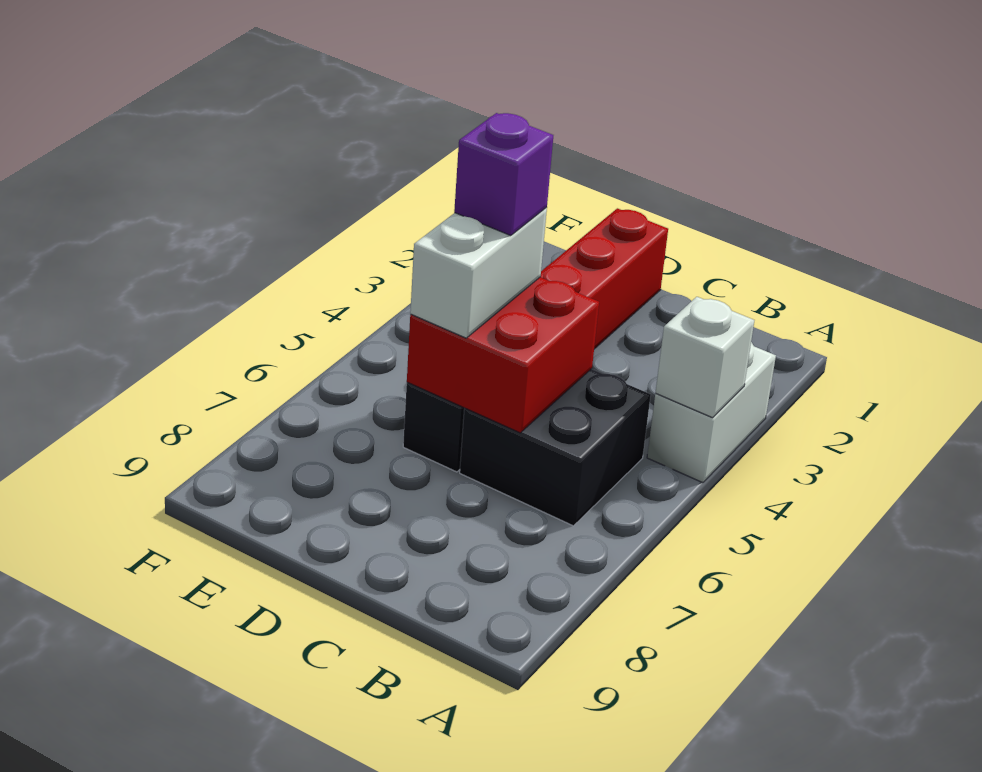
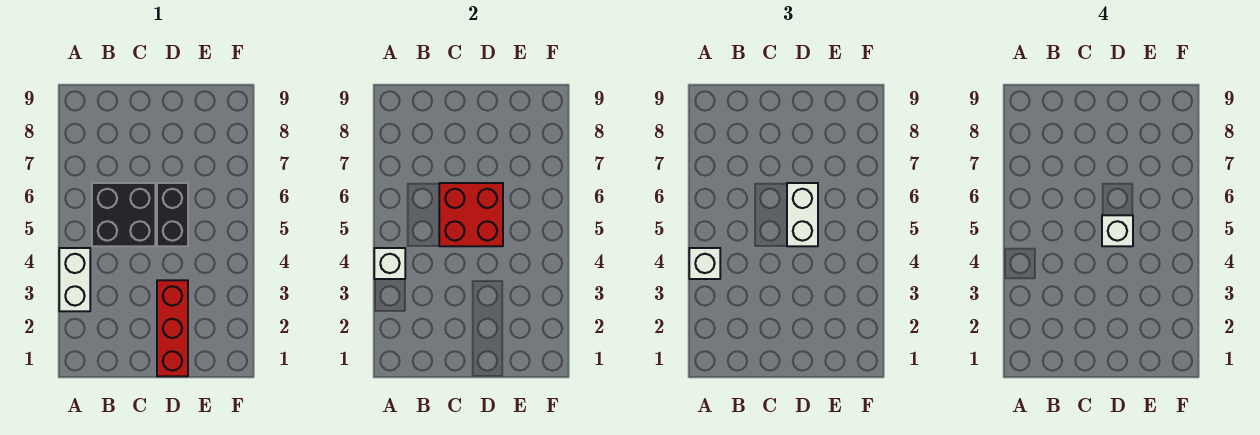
none -> white brick A4 level 3
purple brick D5 level 4 -> white brick D5 level 4

